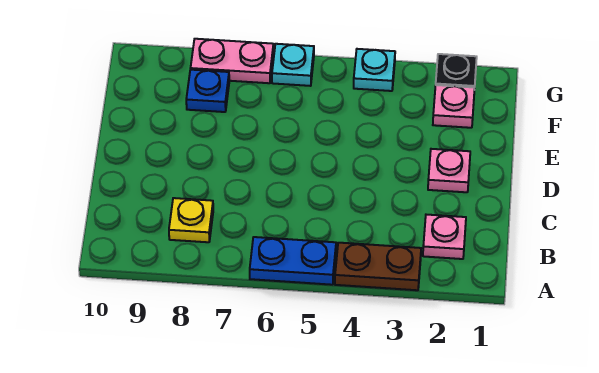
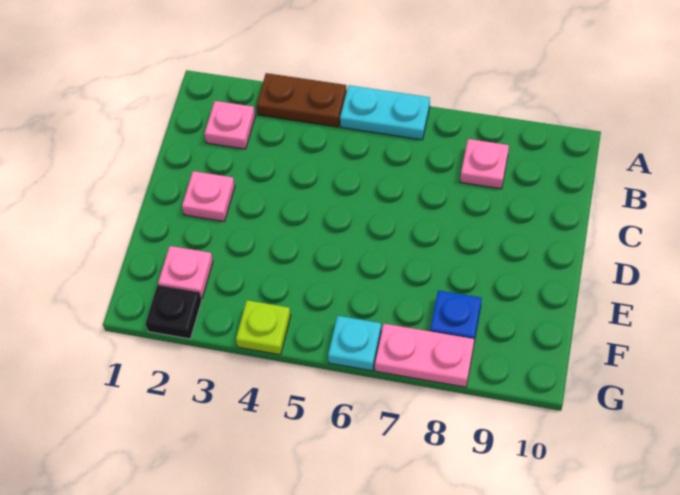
blue plate A5:A6 level 1 -> cyan plate A5:A6 level 1
yellow plate B8 level 1 -> pink plate B8 level 1
cyan plate G4 level 1 -> lime plate G4 level 1

